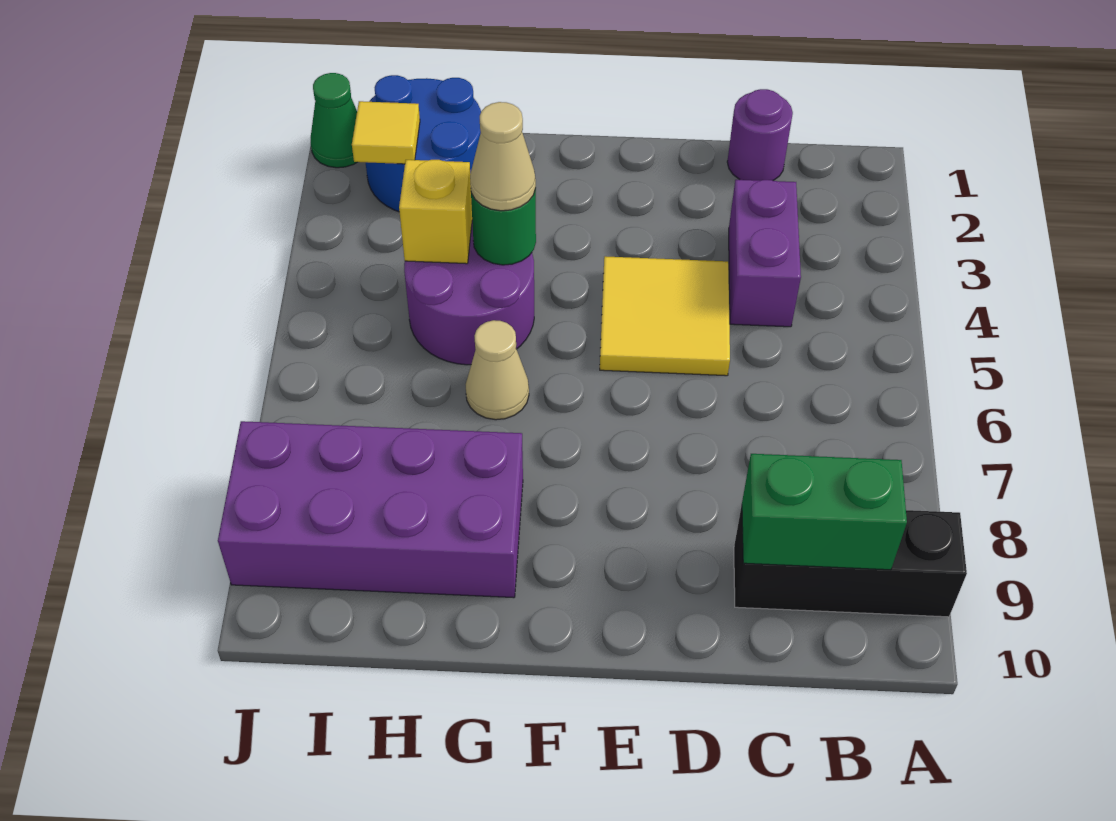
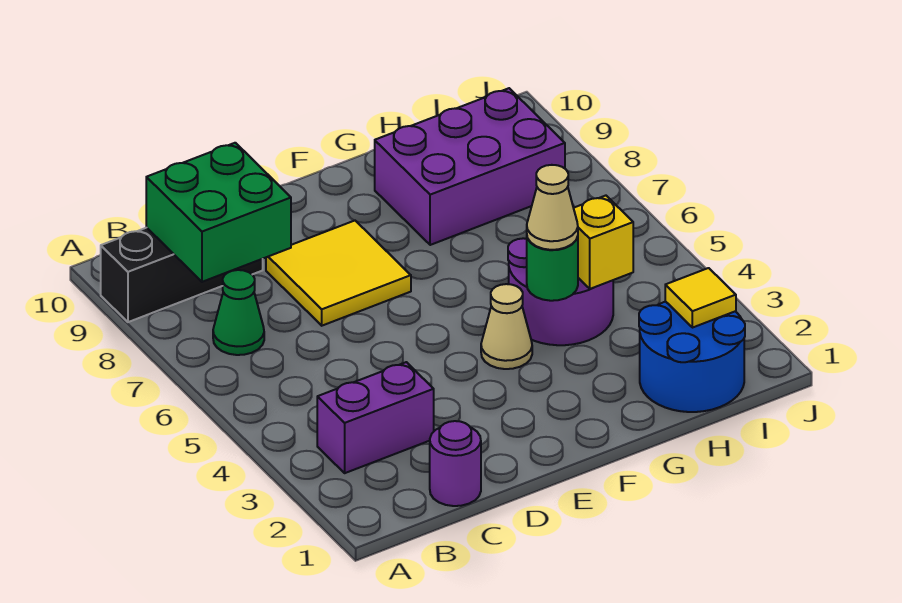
green brick B9:C9 level 2 -> green brick B8:C9 level 2
purple brick C3:C4 level 1 -> purple brick B3:C3 level 1
yellow tile D4:E5 level 1 -> yellow tile D7:E8 level 1
tan cone G6 level 1 -> tan cone F4 level 1
purple brick G8:J9 level 1 -> purple brick G8:I9 level 1
green cone J1 level 1 -> green cone B7 level 1

